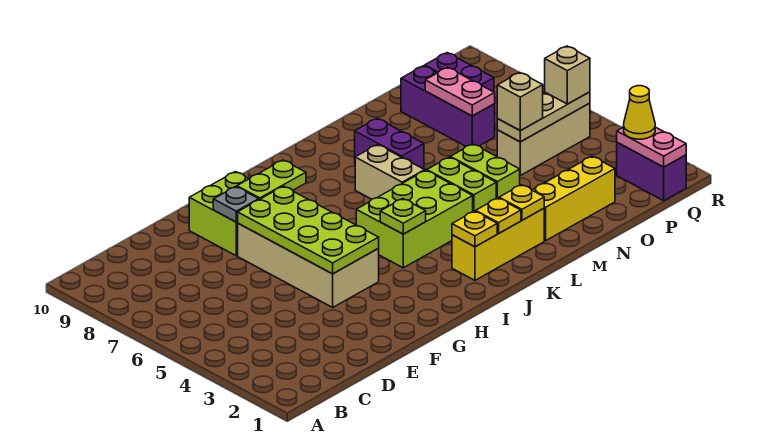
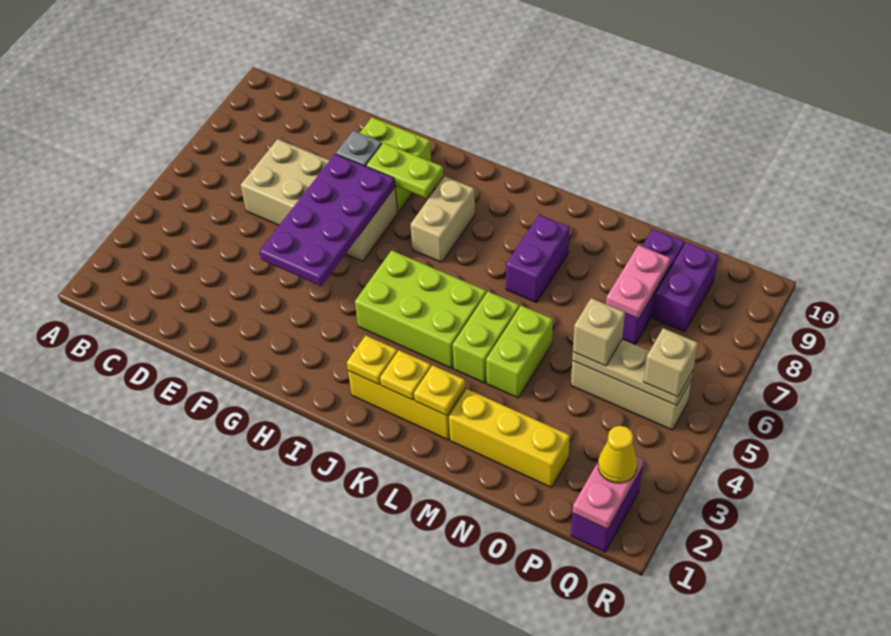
tan brick F4:G7 level 1 -> tan brick D6:G7 level 1
lime plate F4:G7 level 2 -> purple plate F4:G7 level 2
lime plate I4 level 2 -> none
tan brick K6:K7 level 1 -> tan brick I7:I8 level 1

